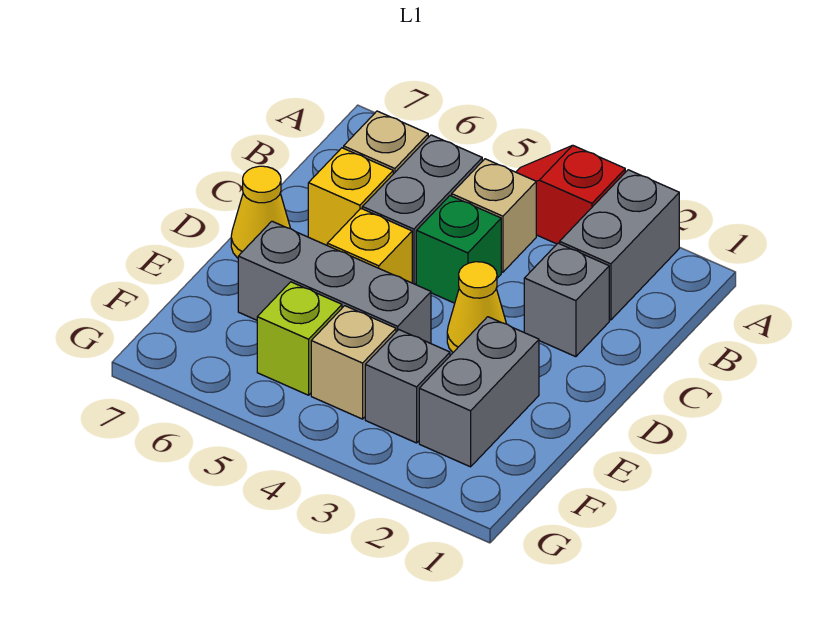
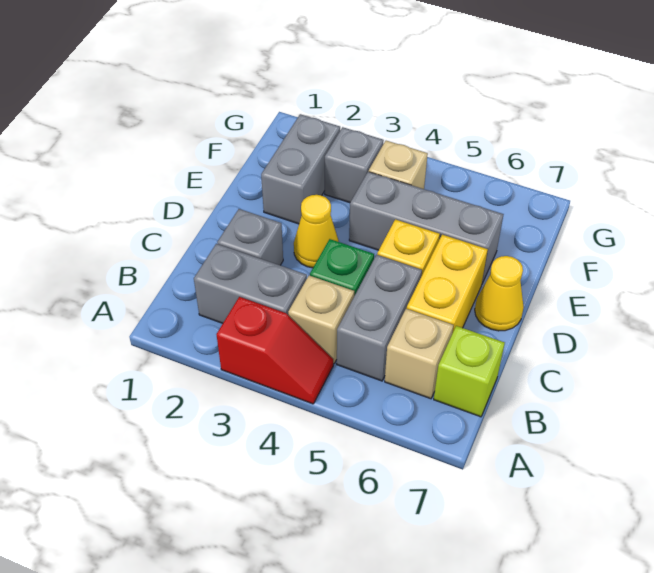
grey brick A2:B2 level 1 -> grey brick B2:B3 level 1
yellow brick C6 level 1 -> yellow brick C6:D6 level 1
lime brick F5 level 1 -> lime brick B7 level 1

